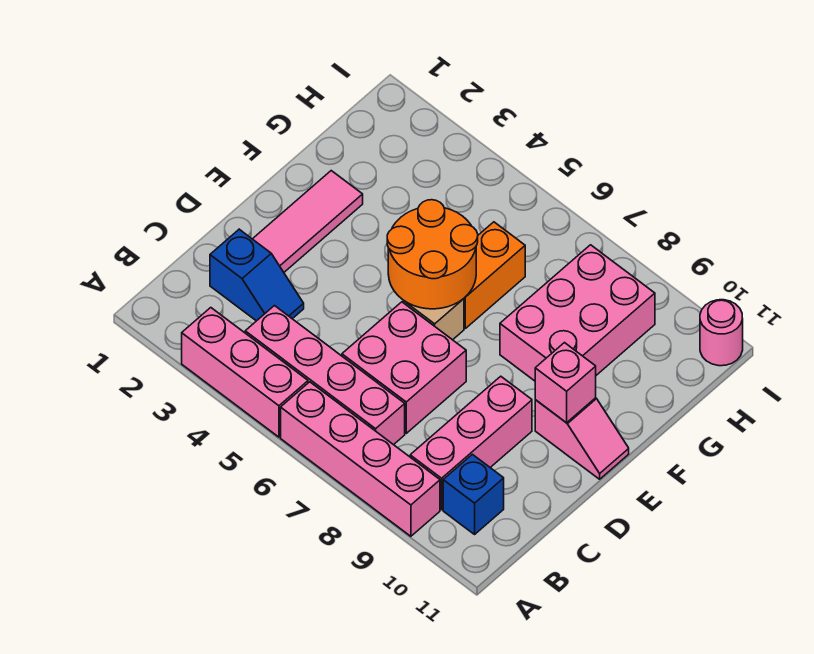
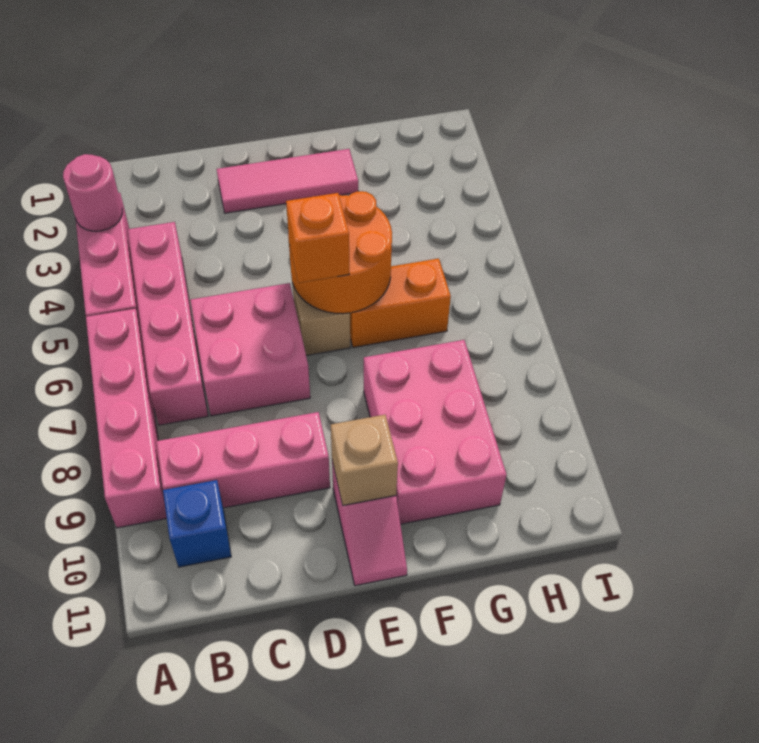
blue slope C2:C3 level 1 top 2 -> none
none -> orange brick E6 level 3
pink brick E10 level 2 -> tan brick E10 level 2
pink brick F8:H9 level 1 -> pink brick F8:G10 level 1
pink round brick I11 level 1 -> pink round brick A3 level 2

